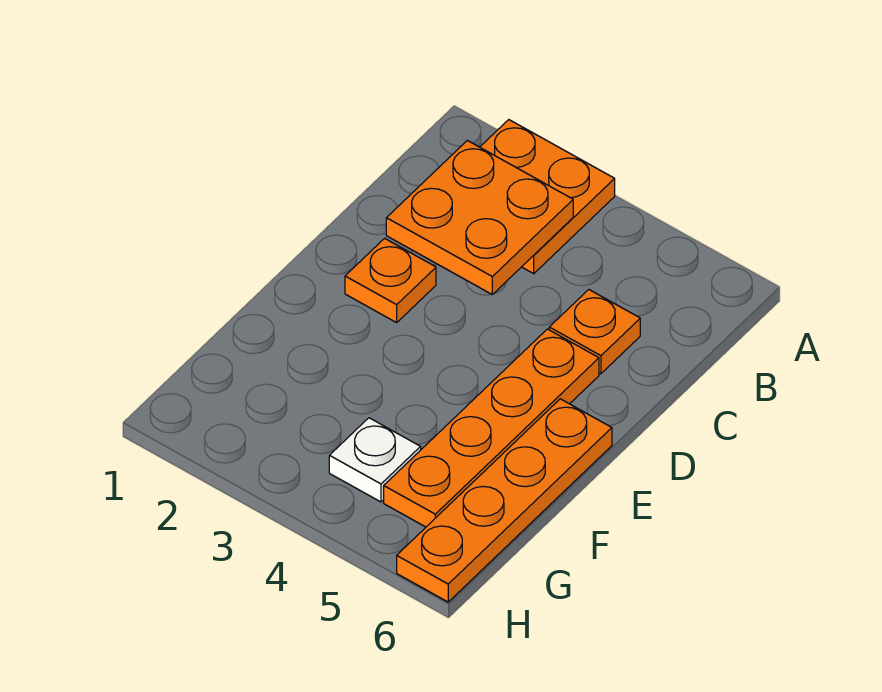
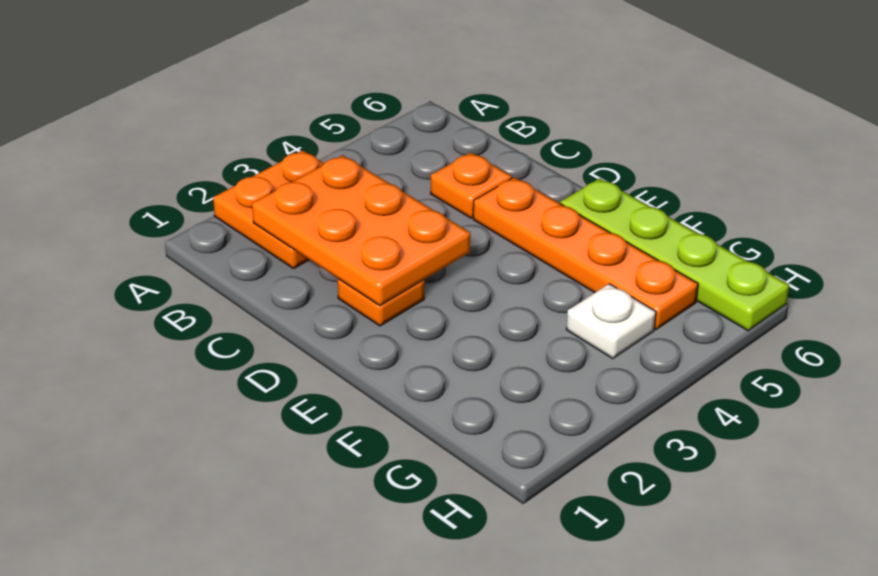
orange plate B2:C3 level 2 -> orange plate B2:D3 level 2
orange plate E6:H6 level 1 -> lime plate E6:H6 level 1

